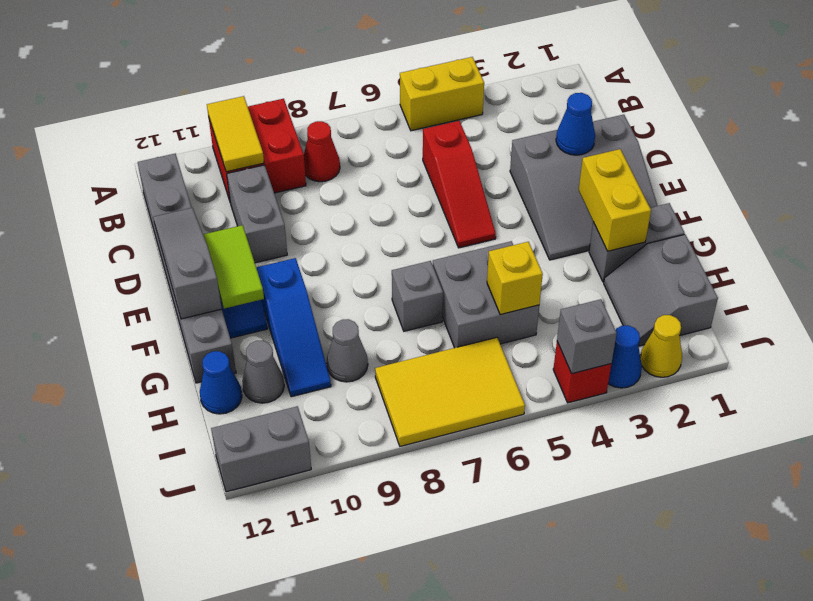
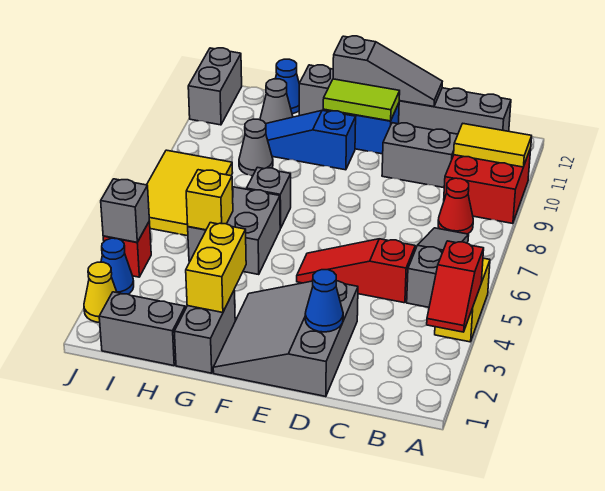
none -> red slope A3:A4 level 2 top 4
none -> grey slope B5:B7 level 1 top 5
yellow brick F2:G2 level 2 -> yellow brick G2:G3 level 2

